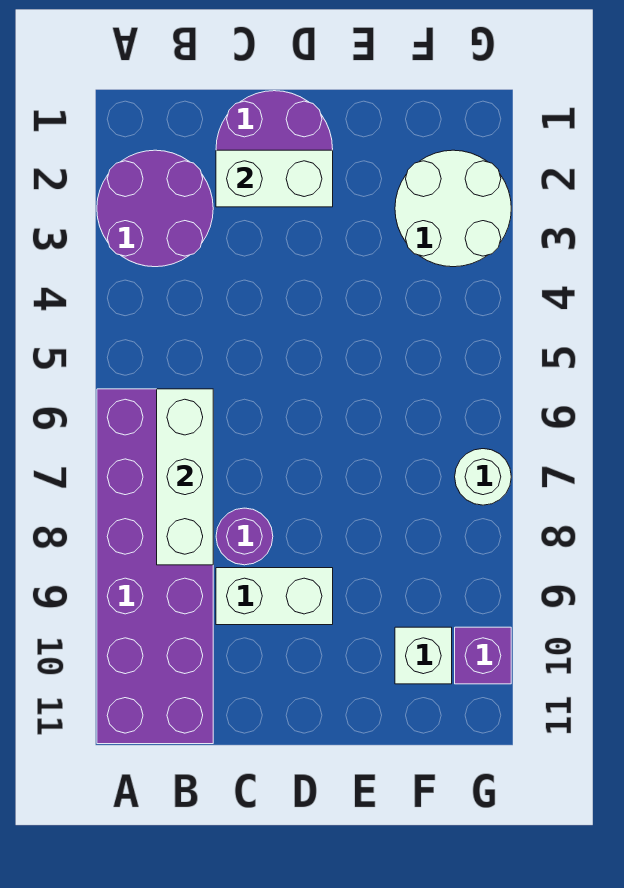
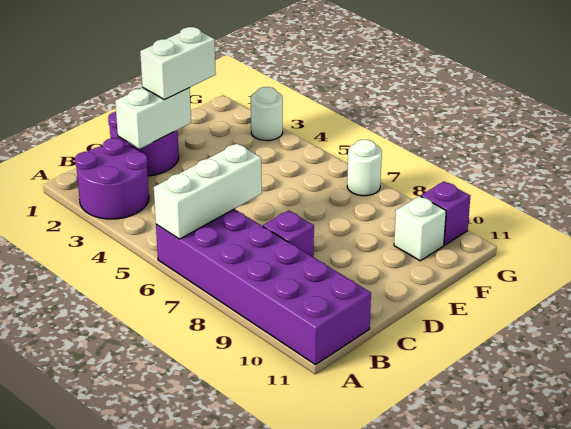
white brick B6:B8 level 2 -> white brick A6:C6 level 2
purple round brick C8 level 1 -> purple brick C8 level 1
white brick C9:D9 level 1 -> white brick D2:E2 level 3
white round brick F2:G3 level 1 -> white round brick G3 level 1

